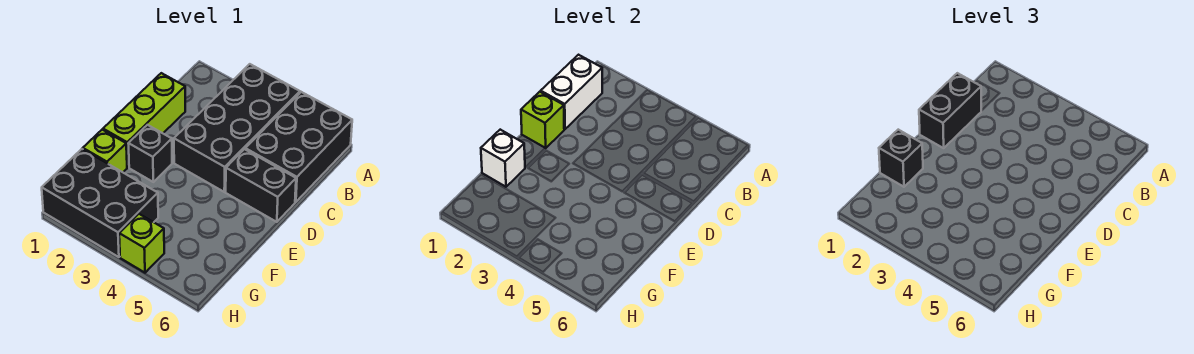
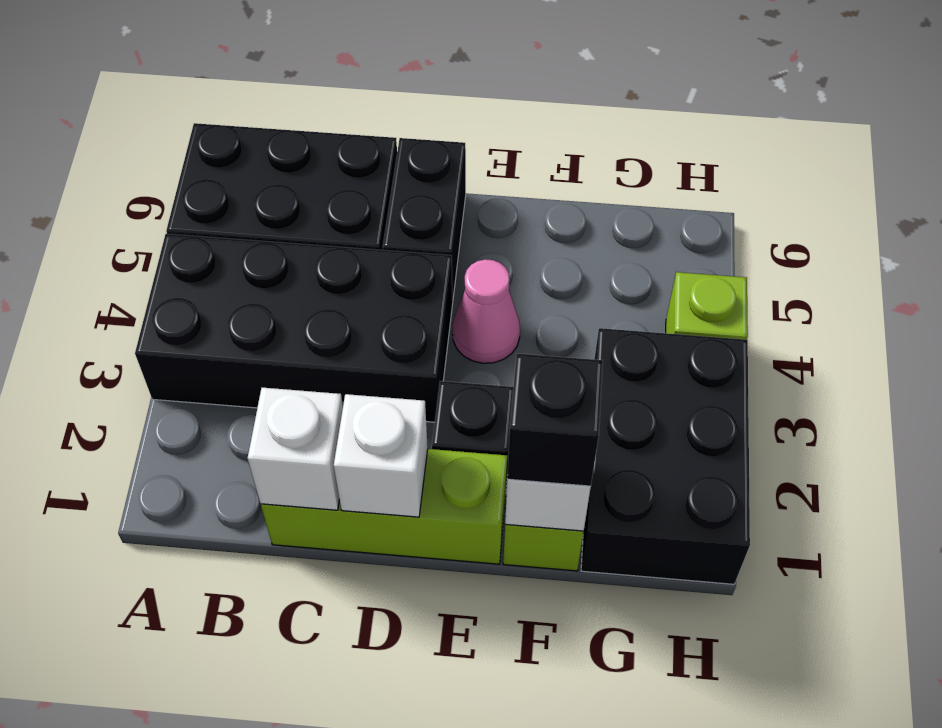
white brick B1:C1 level 2 -> white brick C1 level 2
black brick C1:D1 level 3 -> none
lime brick D1 level 2 -> white brick D1 level 2
none -> pink cone E4 level 1

